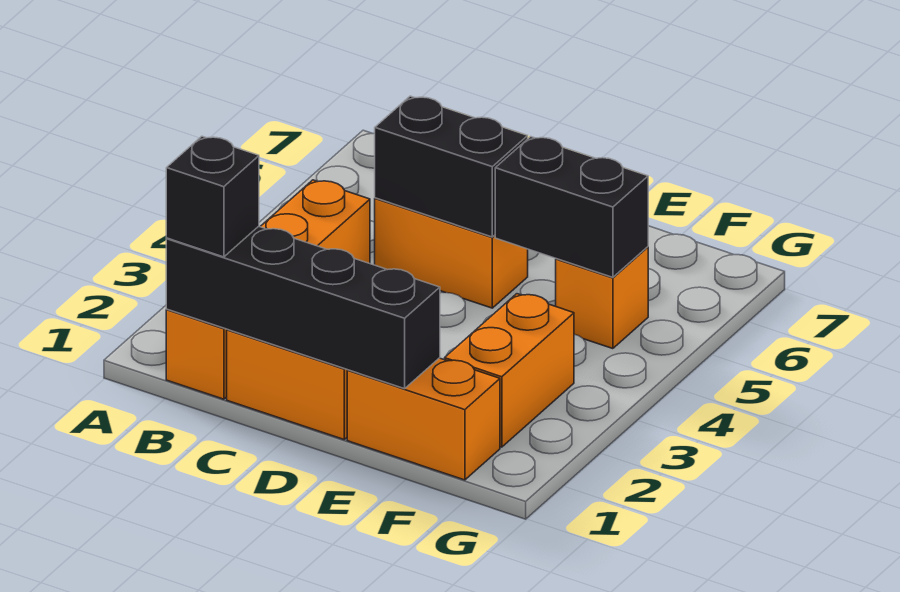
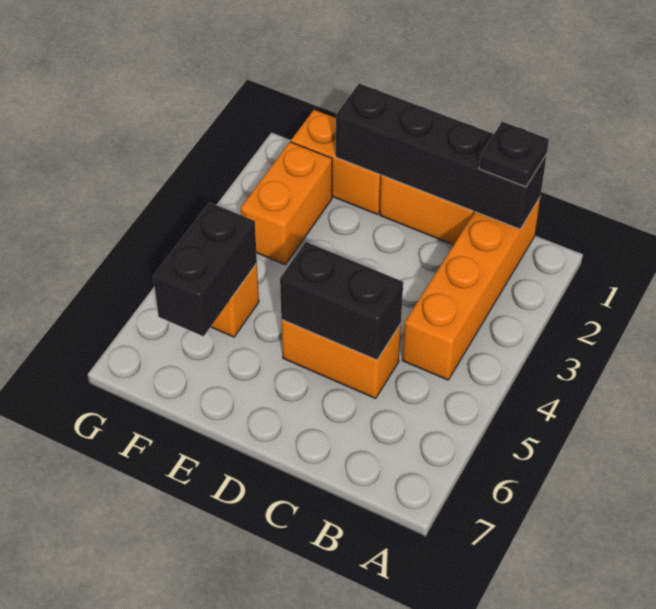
black brick B1 level 3 -> black plate B1 level 3
black brick E5:F5 level 2 -> black brick F5:F6 level 2

